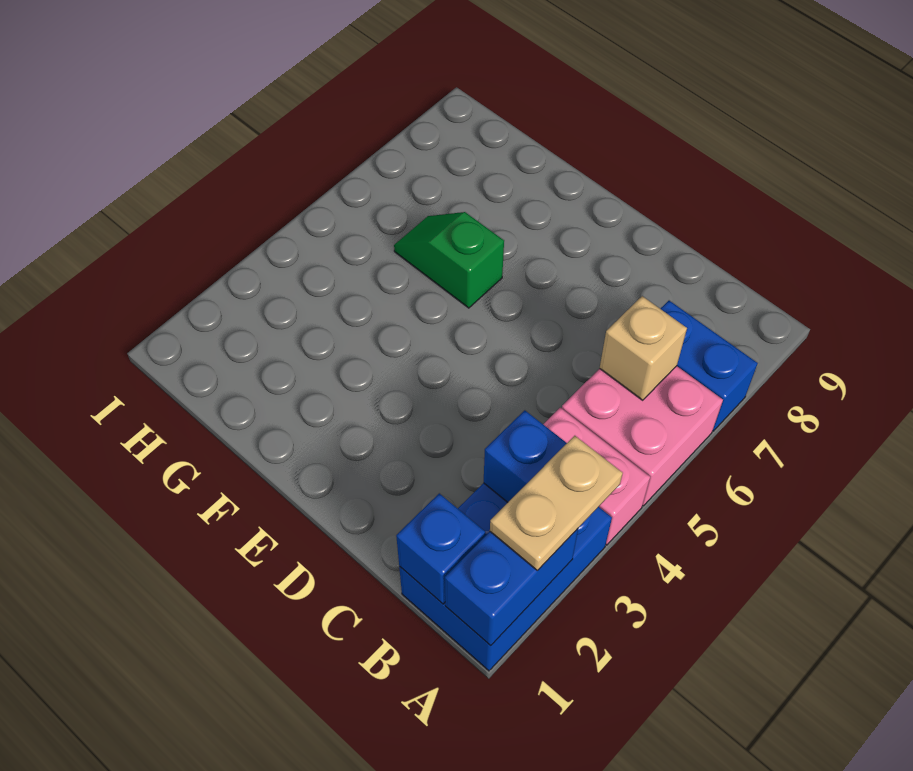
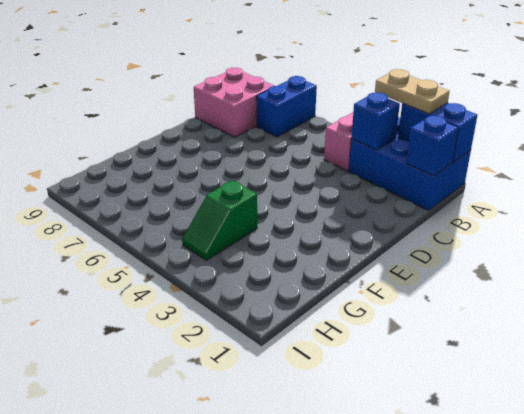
pink brick A5:B6 level 1 -> pink brick B8:C9 level 1
tan brick B6 level 2 -> none
green slope F6:G6 level 1 top F -> green slope G4:H4 level 1 top G

